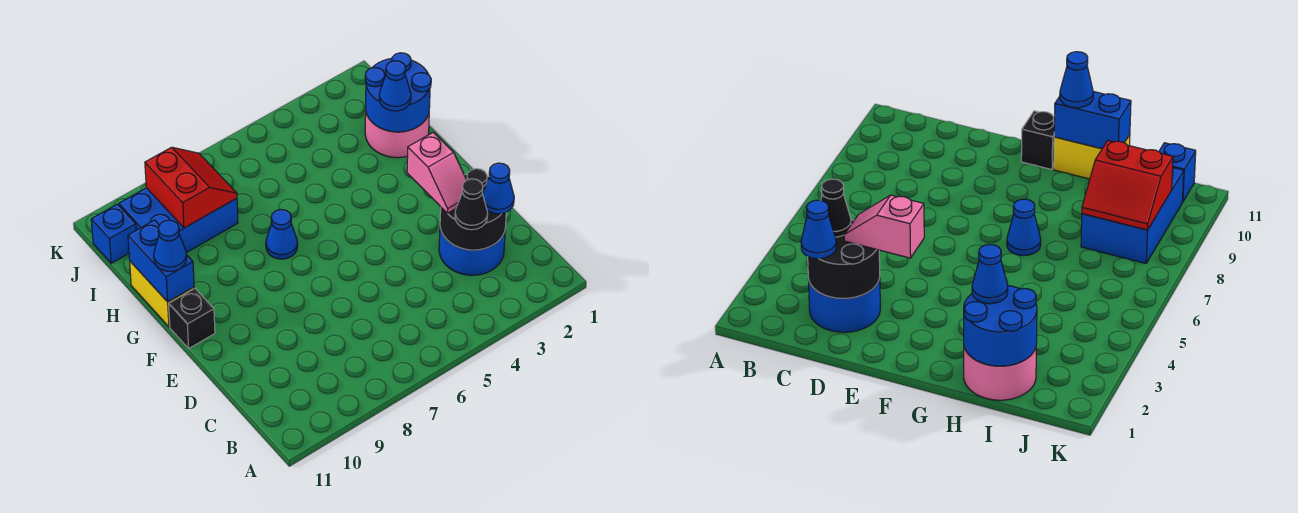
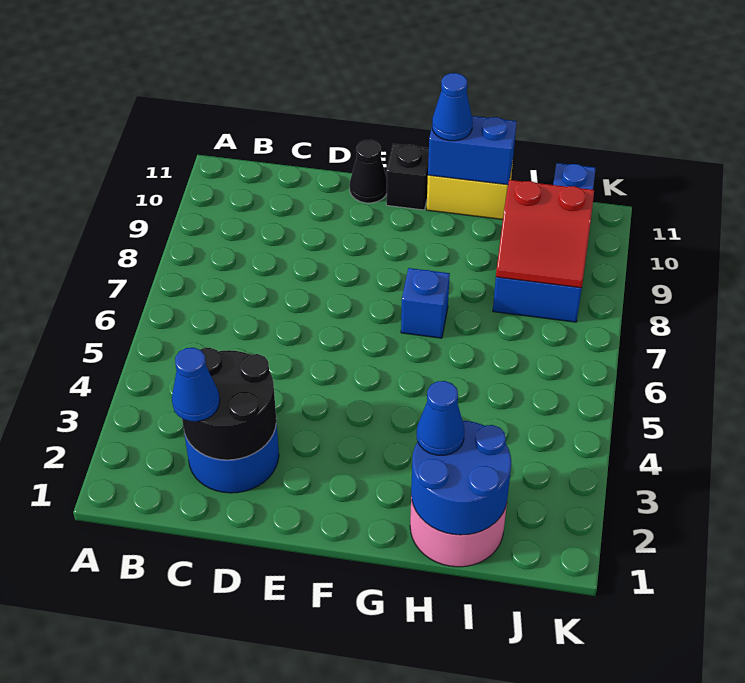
black cone C3 level 3 -> black cone E11 level 1
pink slope D3:E3 level 3 top E -> none
blue cone G7 level 1 -> blue brick G7 level 1

